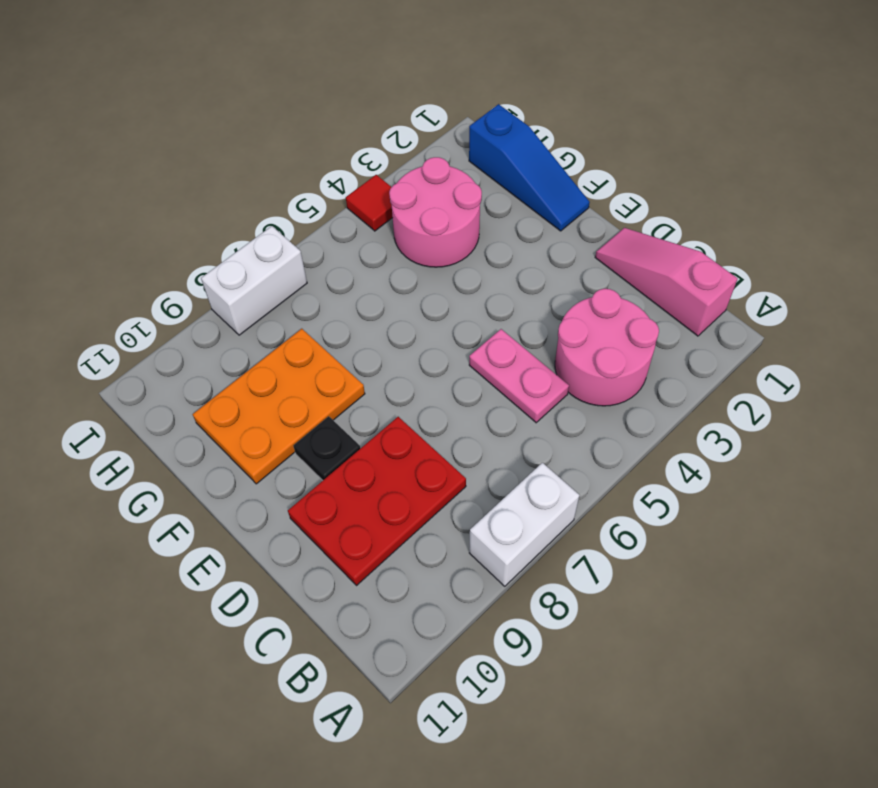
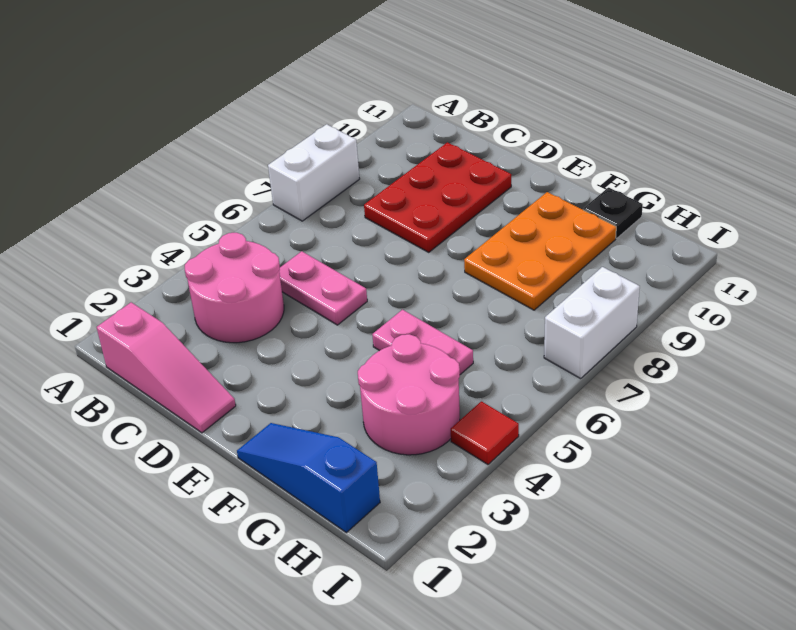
black plate E9 level 1 -> black plate G11 level 1
none -> pink plate F5:G5 level 1

